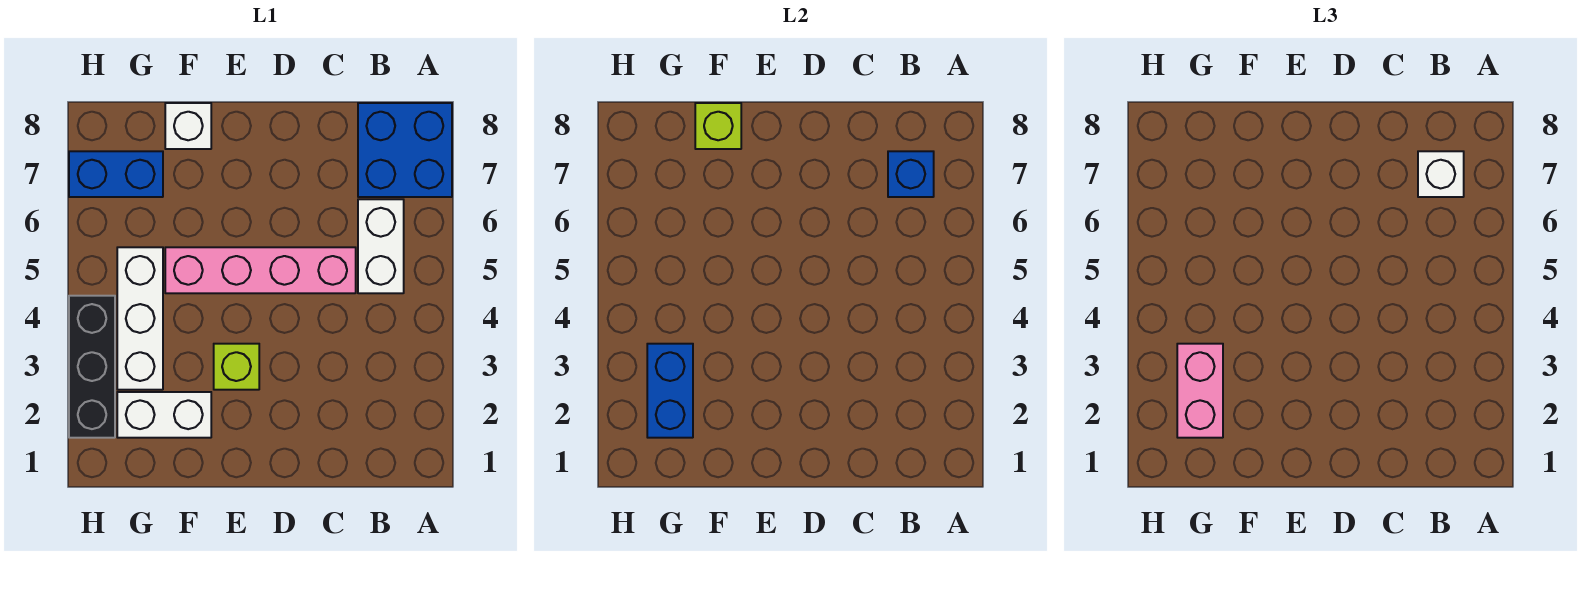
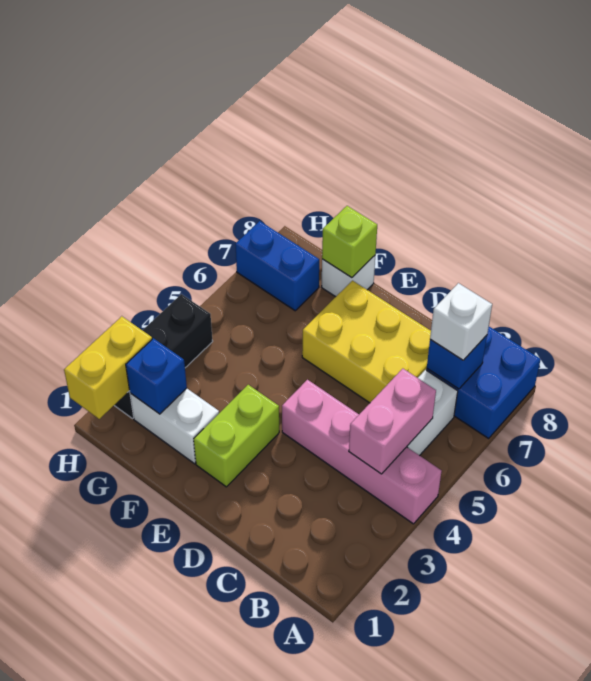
pink brick C5:F5 level 1 -> pink brick A4:D4 level 1
none -> yellow brick C6:E7 level 1
lime brick E3 level 1 -> lime brick E2:E3 level 1
blue brick G2:G3 level 2 -> blue brick G2 level 2
pink brick G2:G3 level 3 -> pink brick B4:B5 level 2
white brick G3:G5 level 1 -> none
none -> yellow brick H1:H2 level 2

